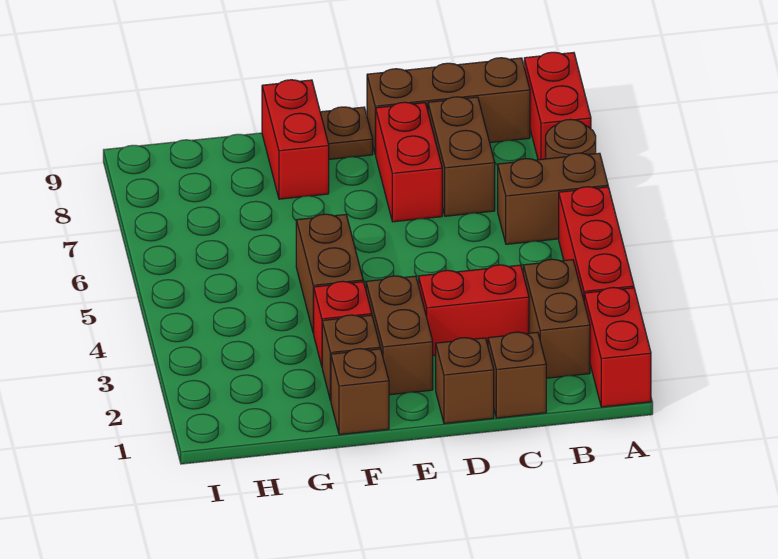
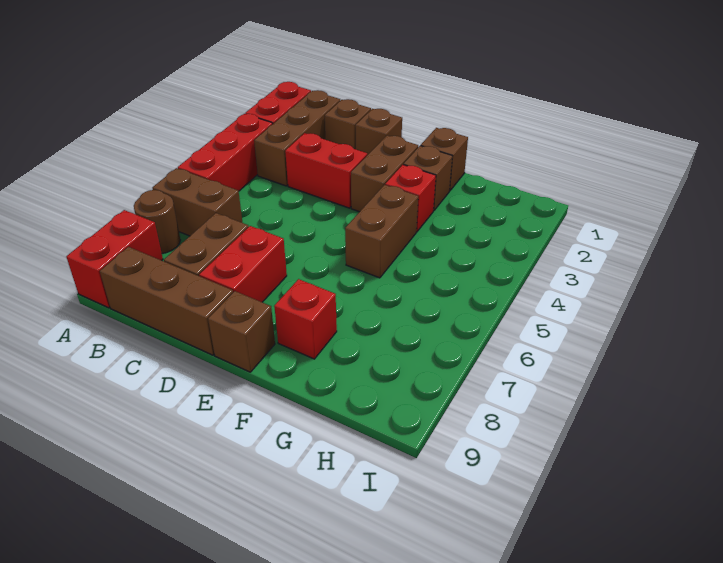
brown brick B2:B3 level 1 -> brown brick B1:B3 level 1
brown plate E9 level 1 -> brown brick E9 level 1
red brick F8:F9 level 1 -> red brick F8 level 1

